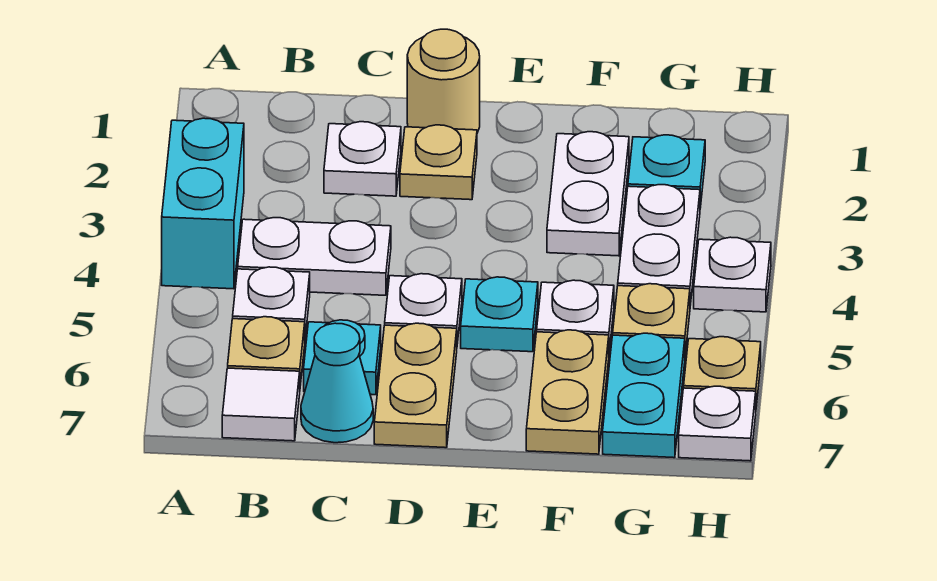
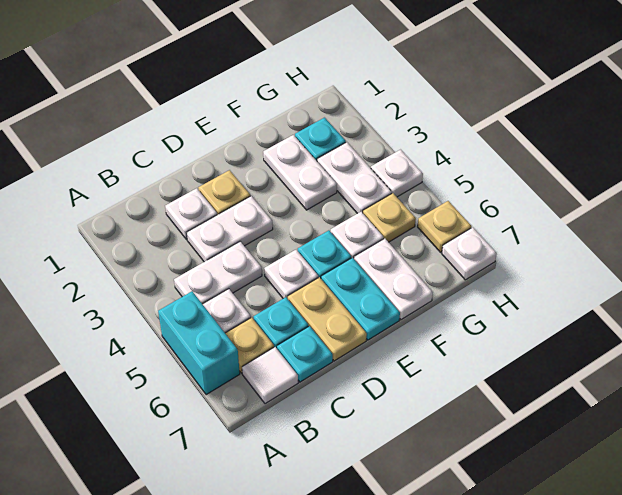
cyan brick A3:A4 level 1 -> cyan brick A5:A6 level 1
none -> white plate C3:D3 level 1
cyan cone C7 level 1 -> cyan plate C7 level 1
tan round brick D1 level 1 -> none
tan plate F6:F7 level 1 -> white plate F6:F7 level 1
cyan plate G6:G7 level 1 -> cyan plate E6:E7 level 1

